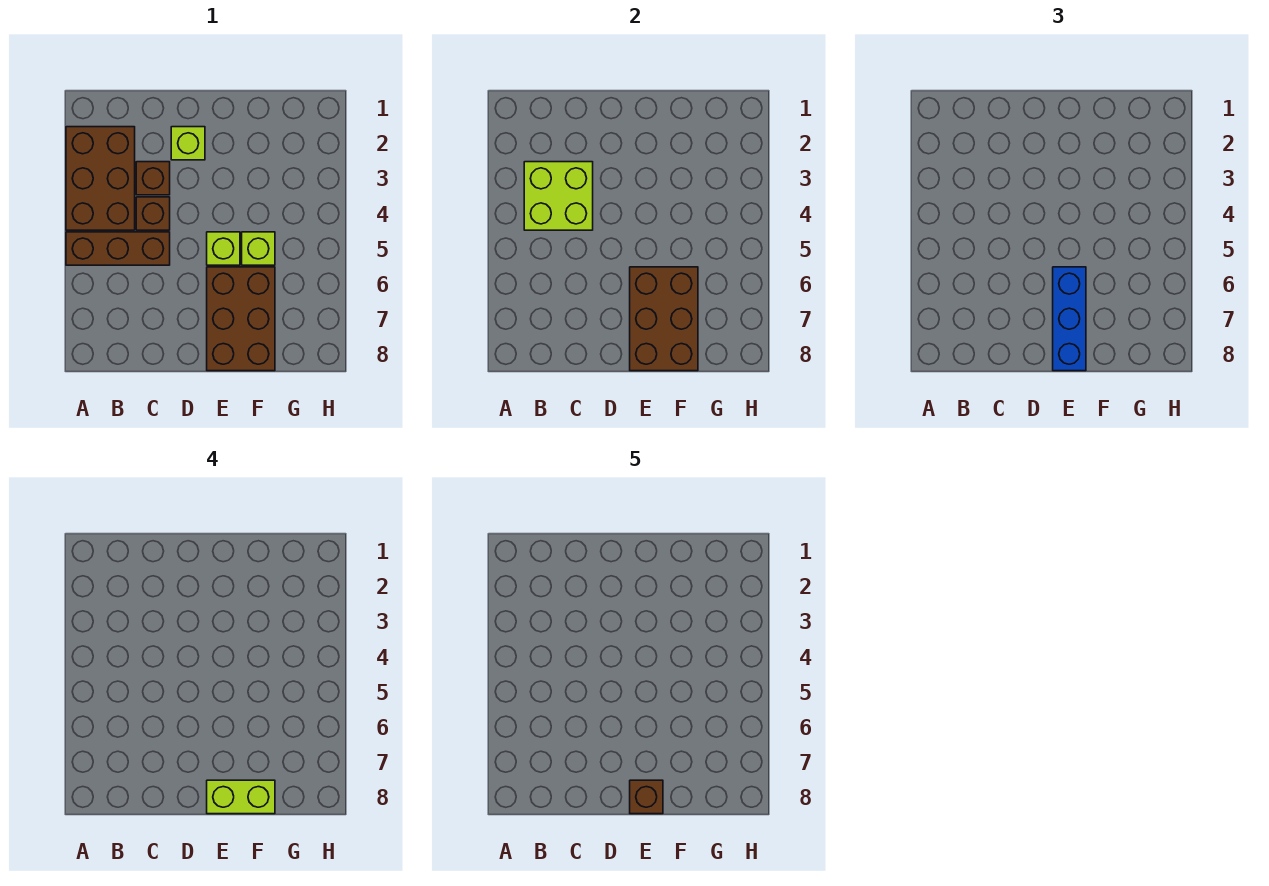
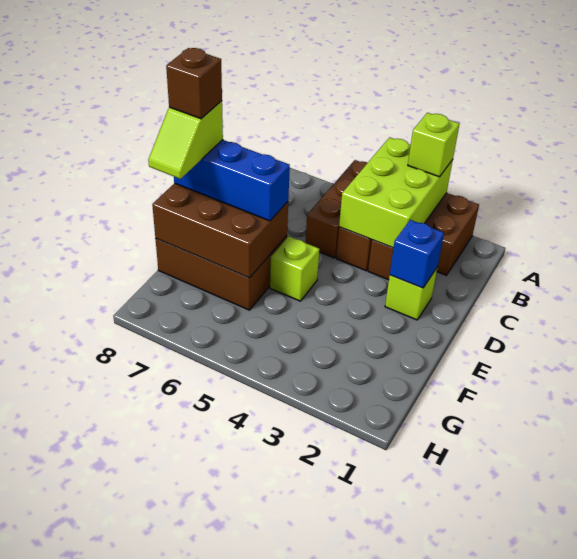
lime brick B3:C4 level 2 -> lime brick A3:C4 level 2
none -> blue brick D2 level 2
lime brick E8:F8 level 4 -> lime slope E8:F8 level 4 top E
lime brick F5 level 1 -> lime brick A3 level 3

